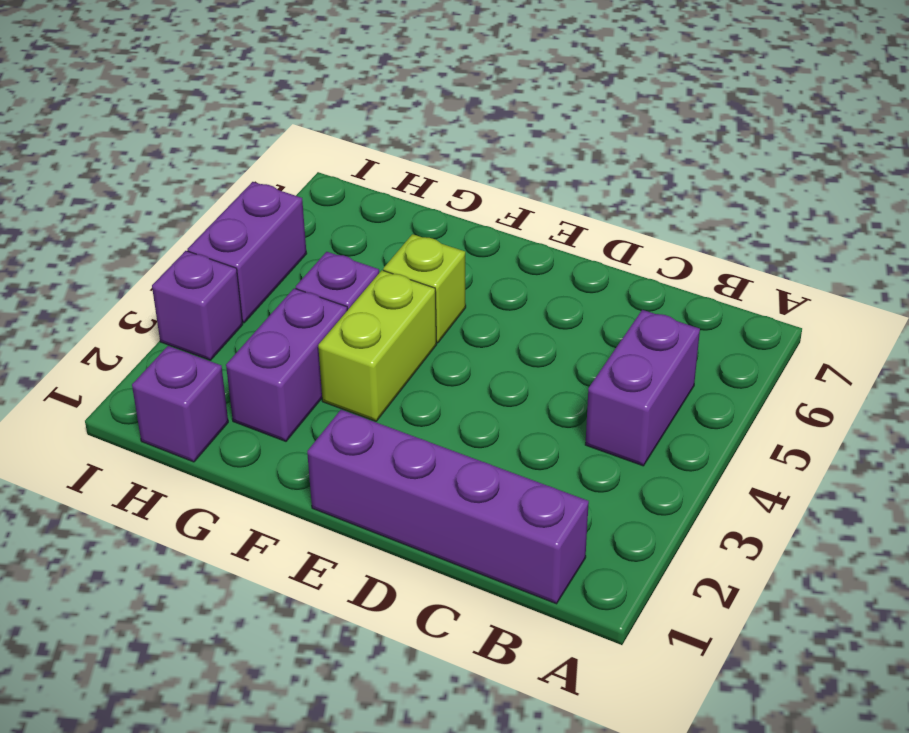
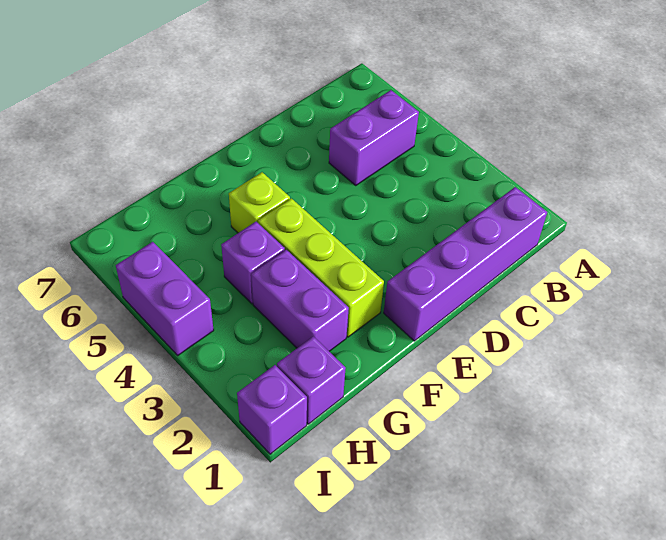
purple brick B4:B5 level 1 -> purple brick B5:C5 level 1
lime brick F3:F4 level 1 -> lime brick F2:F4 level 1
purple brick I3 level 1 -> purple brick I1 level 1

